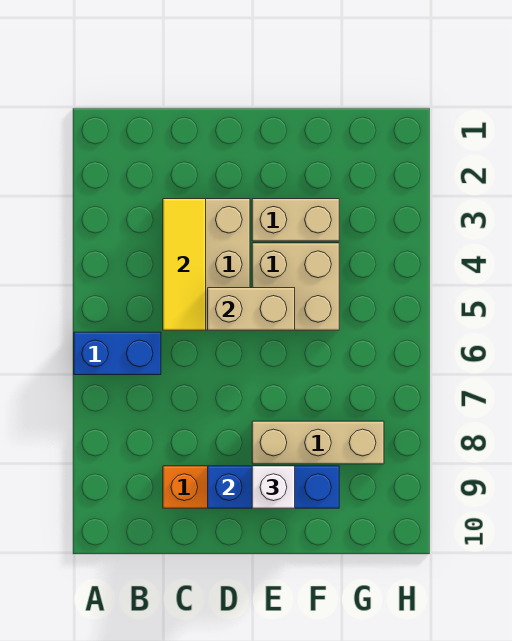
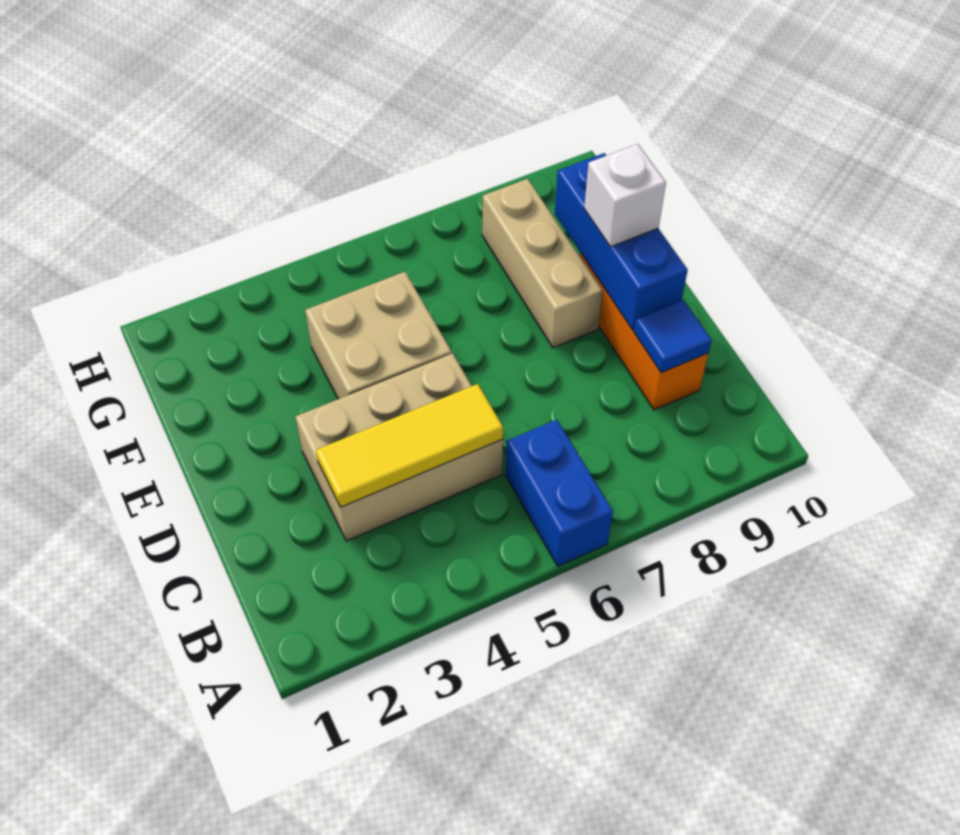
none -> blue tile C9 level 2
tan brick D5:E5 level 2 -> none
tan brick E3:F3 level 1 -> none

